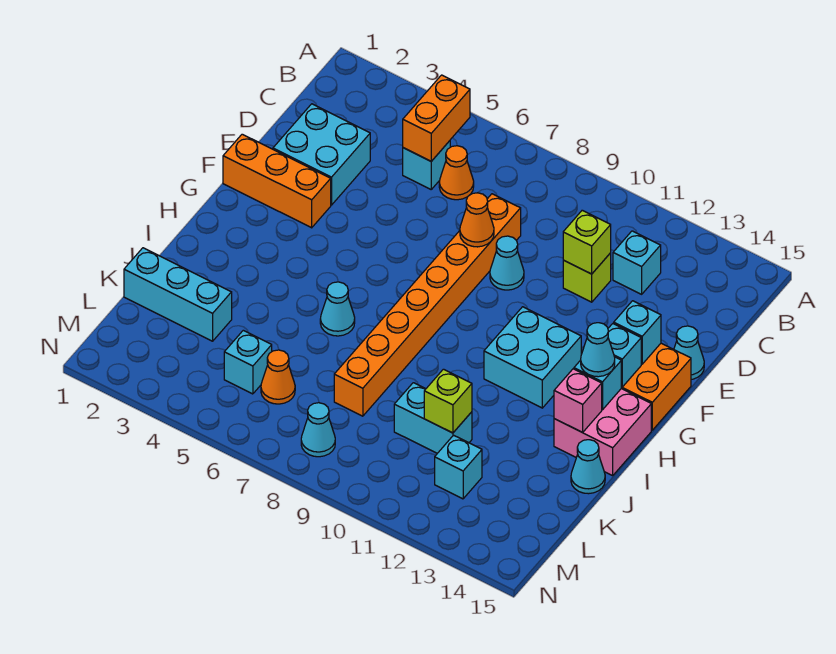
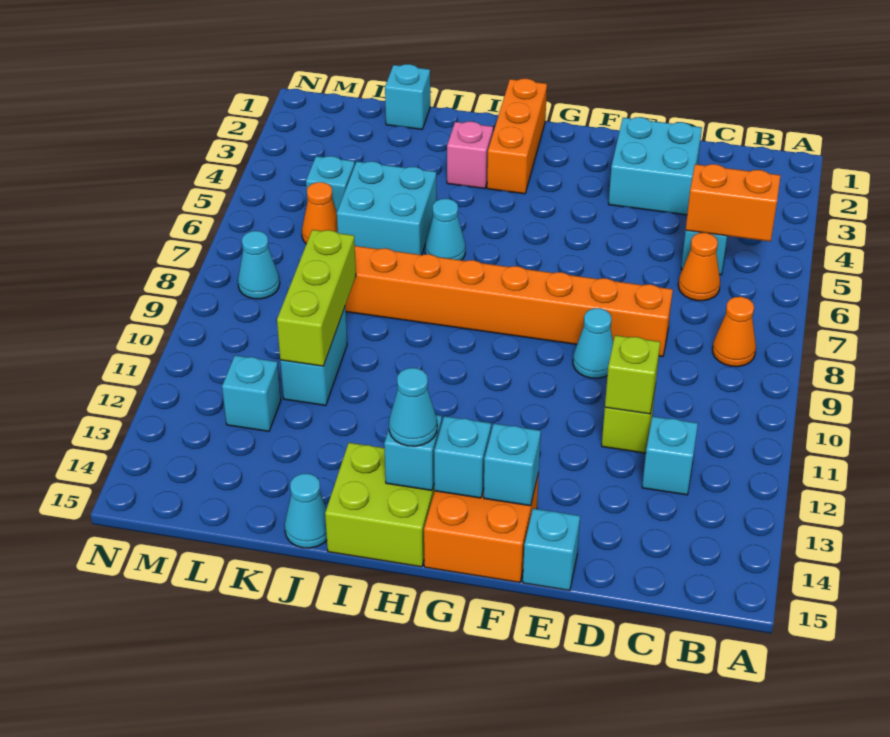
orange cone E8 level 2 -> orange cone B8 level 1
cyan cone E15 level 1 -> cyan brick E15 level 1
orange brick F1:F3 level 1 -> orange brick H1:H3 level 1
cyan brick G11:H12 level 1 -> cyan brick J5:K6 level 1
pink brick H14:I15 level 1 -> lime brick H14:I15 level 1
pink brick I14 level 2 -> pink brick I3 level 1
cyan brick K1:K3 level 1 -> cyan brick K1 level 1
lime brick K11 level 2 -> lime brick K9:K11 level 2

